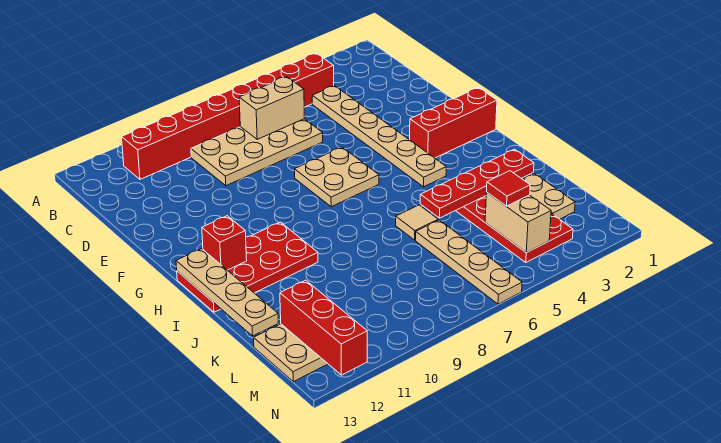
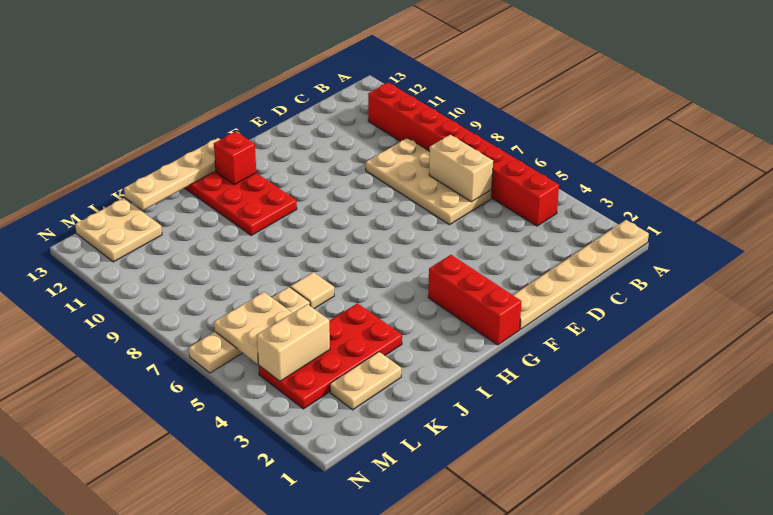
tan plate C4:H4 level 1 -> tan plate A1:F1 level 1
tan plate F6:G7 level 1 -> tan plate L5:M6 level 2
red plate J2:J5 level 2 -> none
red tile L4 level 3 -> none
red brick L12:N12 level 2 -> none

